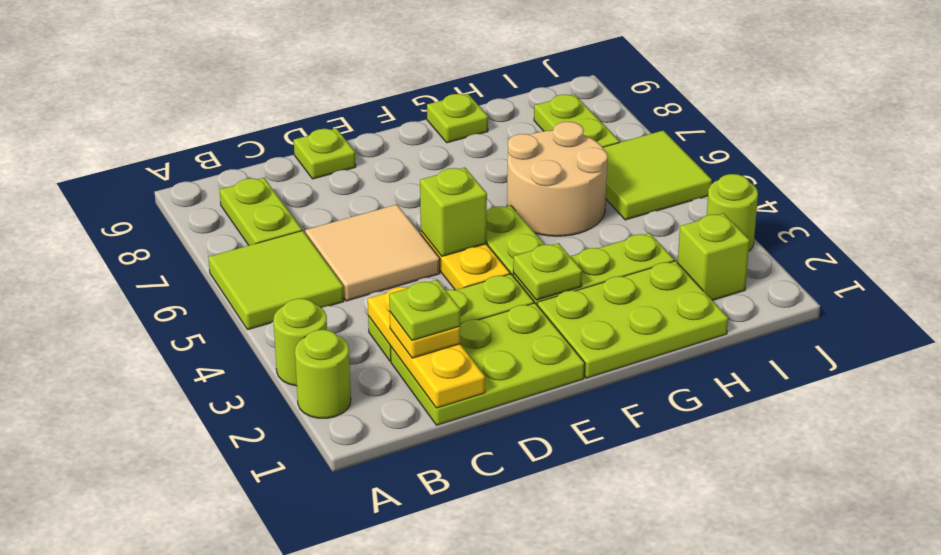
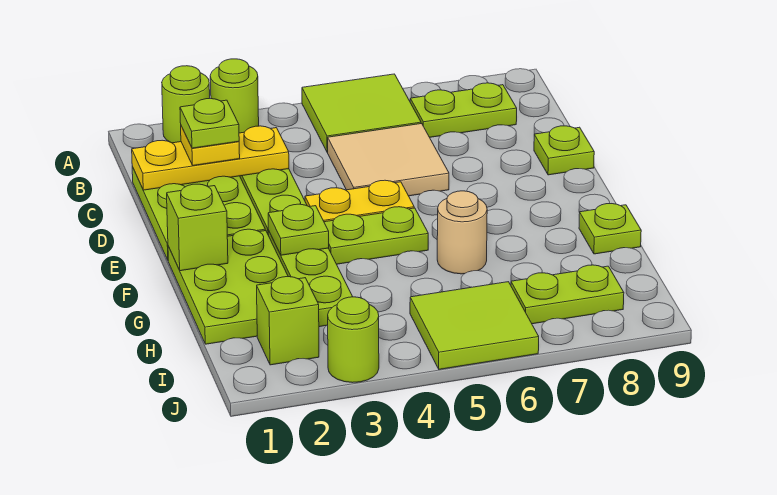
lime brick E5 level 2 -> lime brick F1 level 2
tan round brick G5:H6 level 1 -> tan round brick G6 level 1

